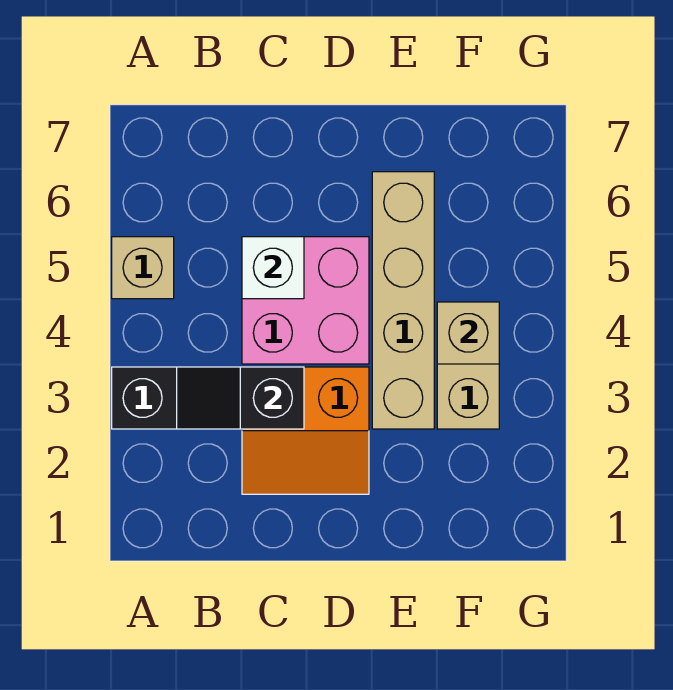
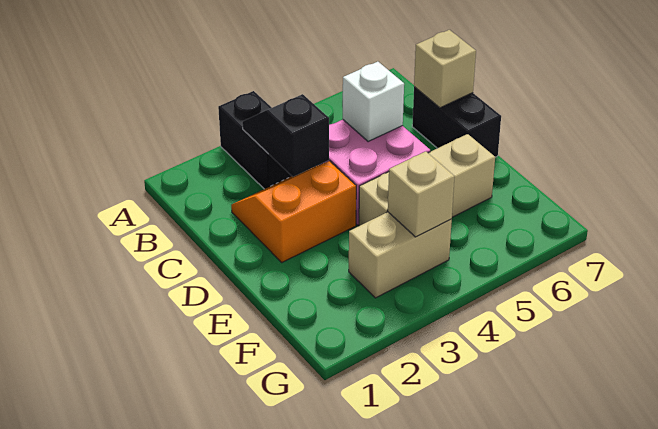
tan brick A5 level 1 -> tan brick C7 level 2
orange slope C2:D3 level 1 top 3 -> orange slope C2:D3 level 1 top D
none -> black brick C7:D7 level 1
tan brick E3:E6 level 1 -> tan brick E4:E6 level 1

